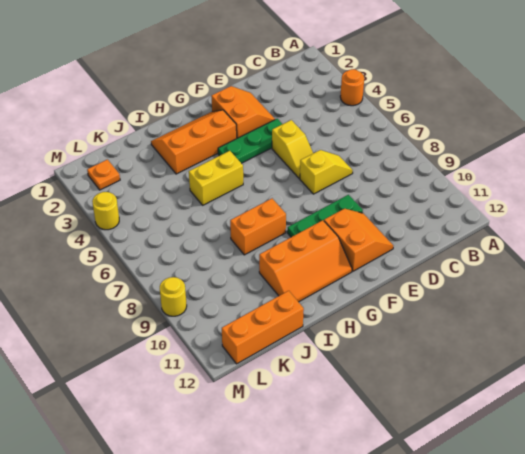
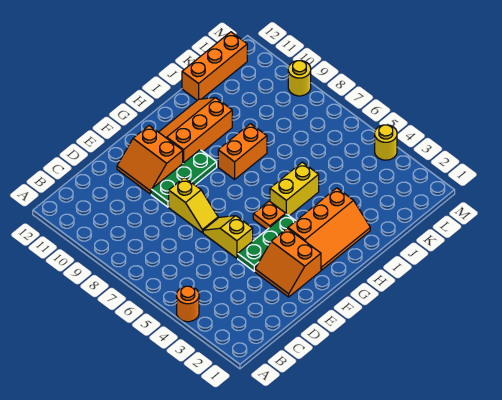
yellow slope D7:E7 level 1 top E -> yellow slope E7:E8 level 1 top 8
orange plate L2 level 1 -> orange plate G5 level 1

